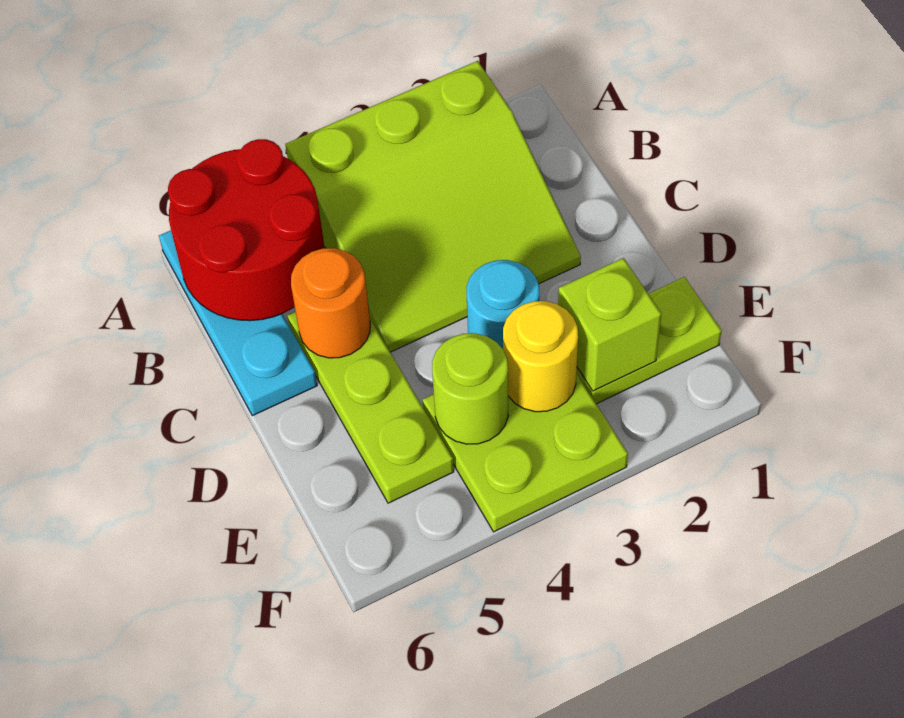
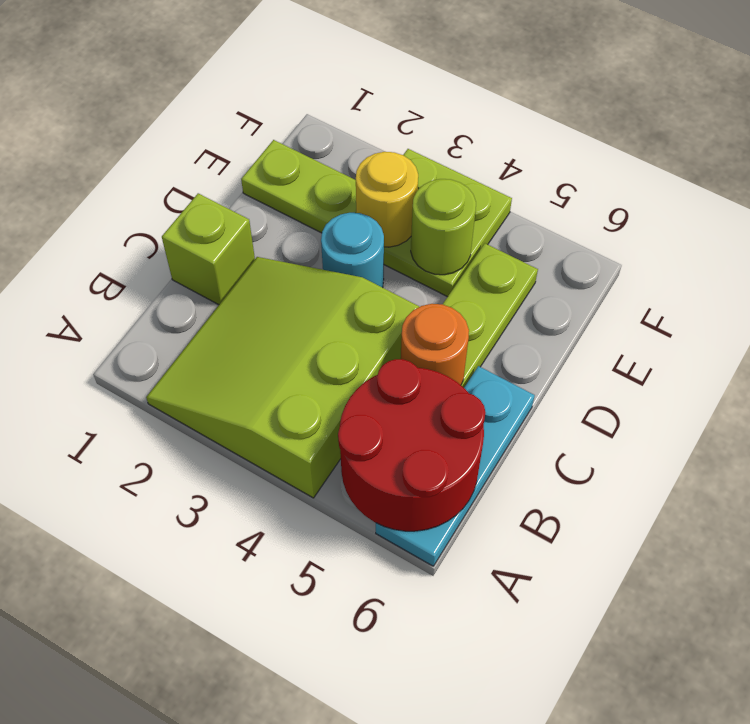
lime slope A2:C4 level 1 top A -> lime slope A2:C4 level 1 top 4
lime brick E2 level 2 -> lime brick C1 level 1

